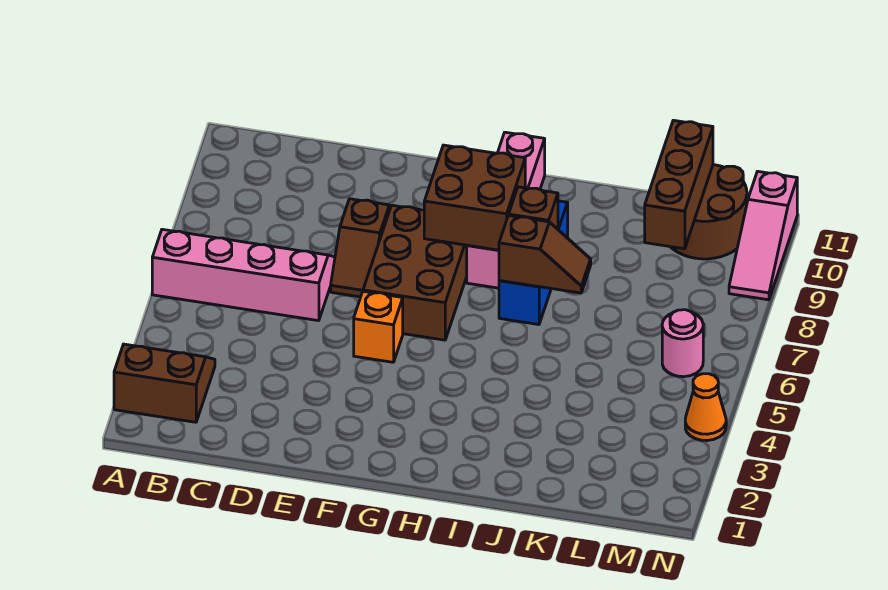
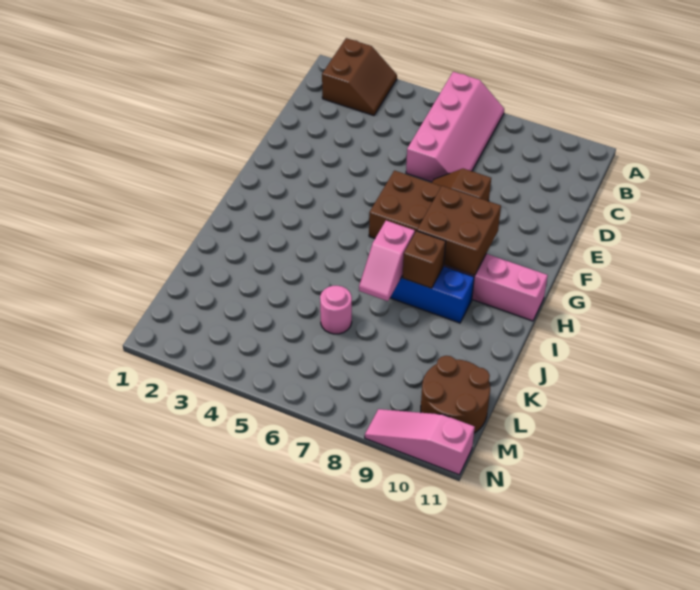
orange brick F5 level 1 -> none
brown slope I7:J7 level 2 top I -> pink slope I7:J7 level 2 top I
brown brick L9:L11 level 2 -> none
pink round brick M6 level 1 -> pink round brick K6 level 1
orange cone N4 level 1 -> none

